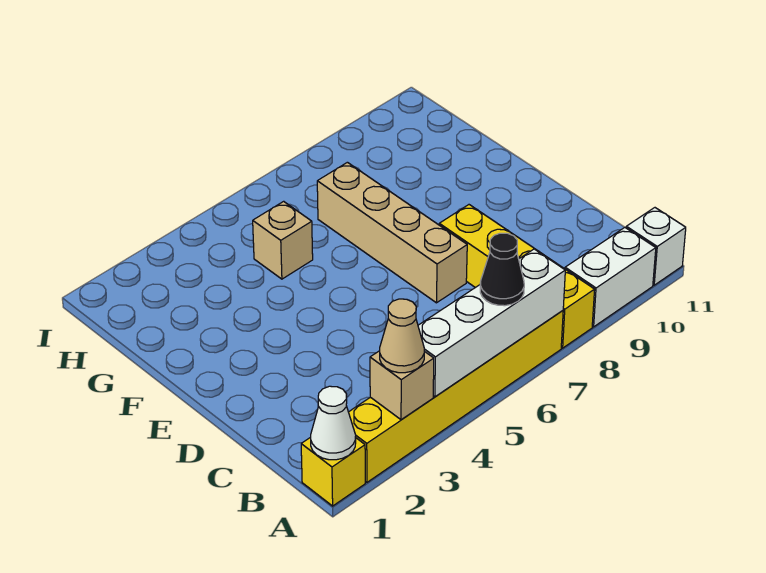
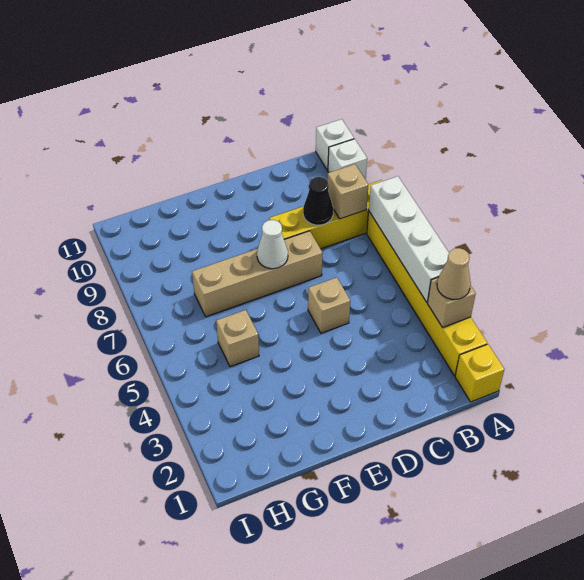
white cone A1 level 2 -> white cone E7 level 2
black cone A6 level 3 -> black cone C8 level 2
white brick A9:A10 level 1 -> white brick A10 level 1
none -> tan brick B8 level 2
none -> tan brick D5 level 1

